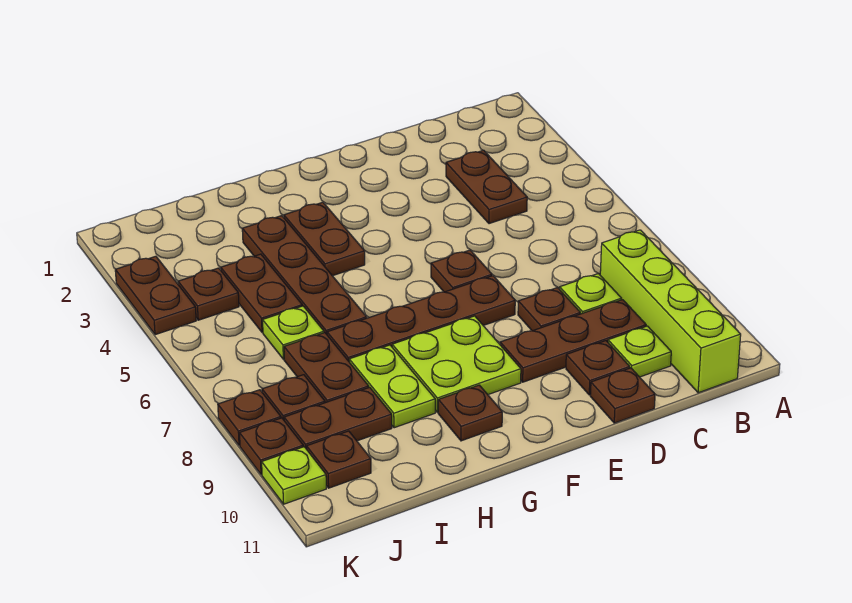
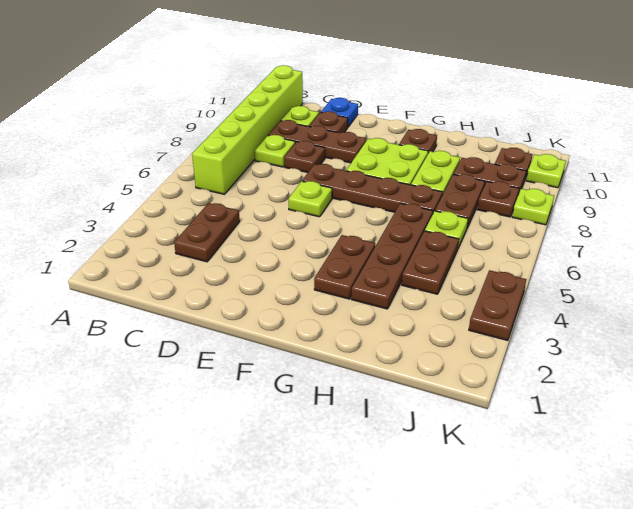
lime brick B8:B11 level 1 -> lime brick B6:B11 level 1
brown plate D11 level 1 -> blue plate D11 level 1
brown plate E6 level 1 -> lime plate E6 level 1
brown plate J4 level 1 -> none
brown plate K8 level 1 -> lime plate K8 level 1
brown plate K9 level 1 -> none

